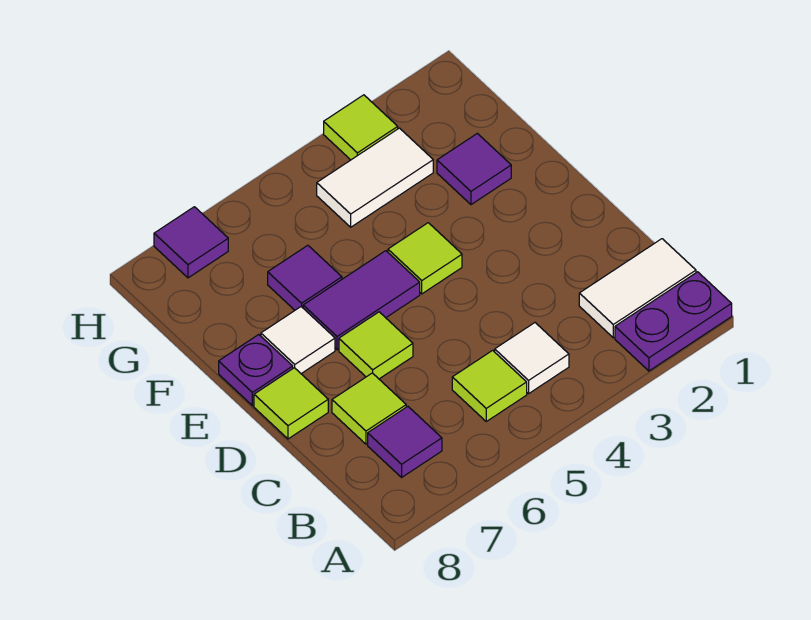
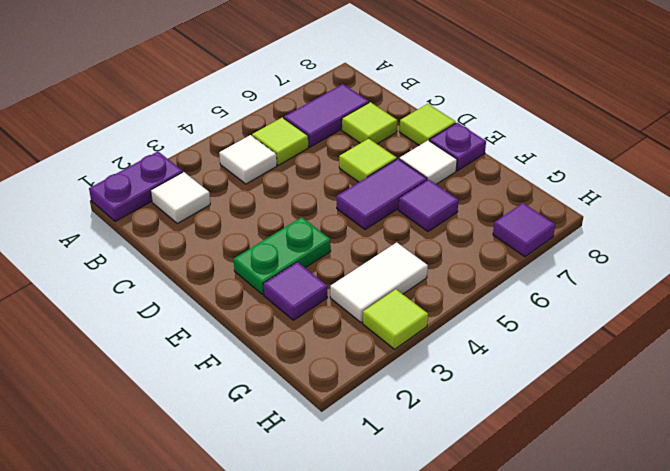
white tile B1:B2 level 1 -> white tile B2 level 1
purple tile B7 level 1 -> purple tile B6:B7 level 1
none -> green plate E2:E3 level 1
lime tile E4 level 1 -> none

